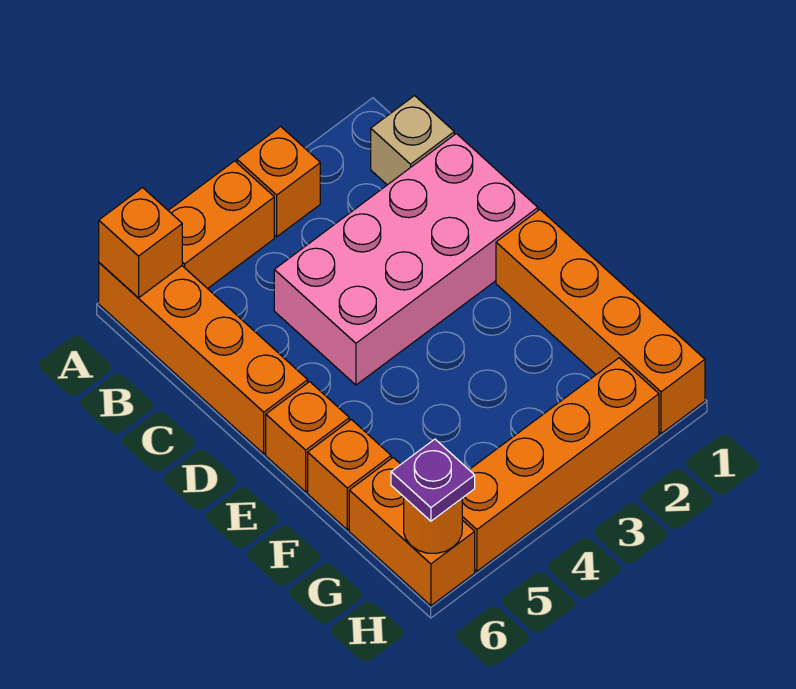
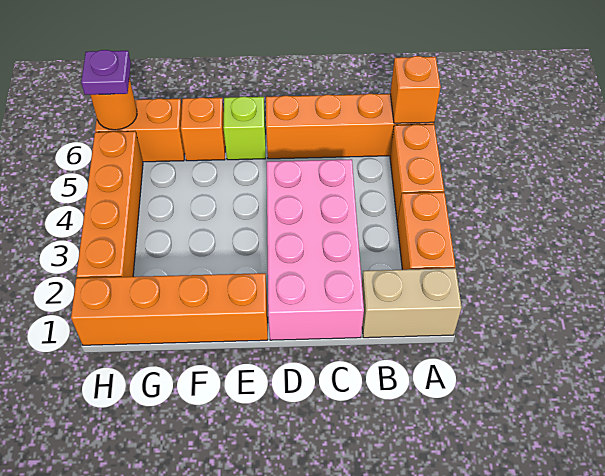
orange brick A3 level 1 -> orange brick A2:A3 level 1
tan brick B1 level 1 -> tan brick A1:B1 level 1
orange brick E6 level 1 -> lime brick E6 level 1

